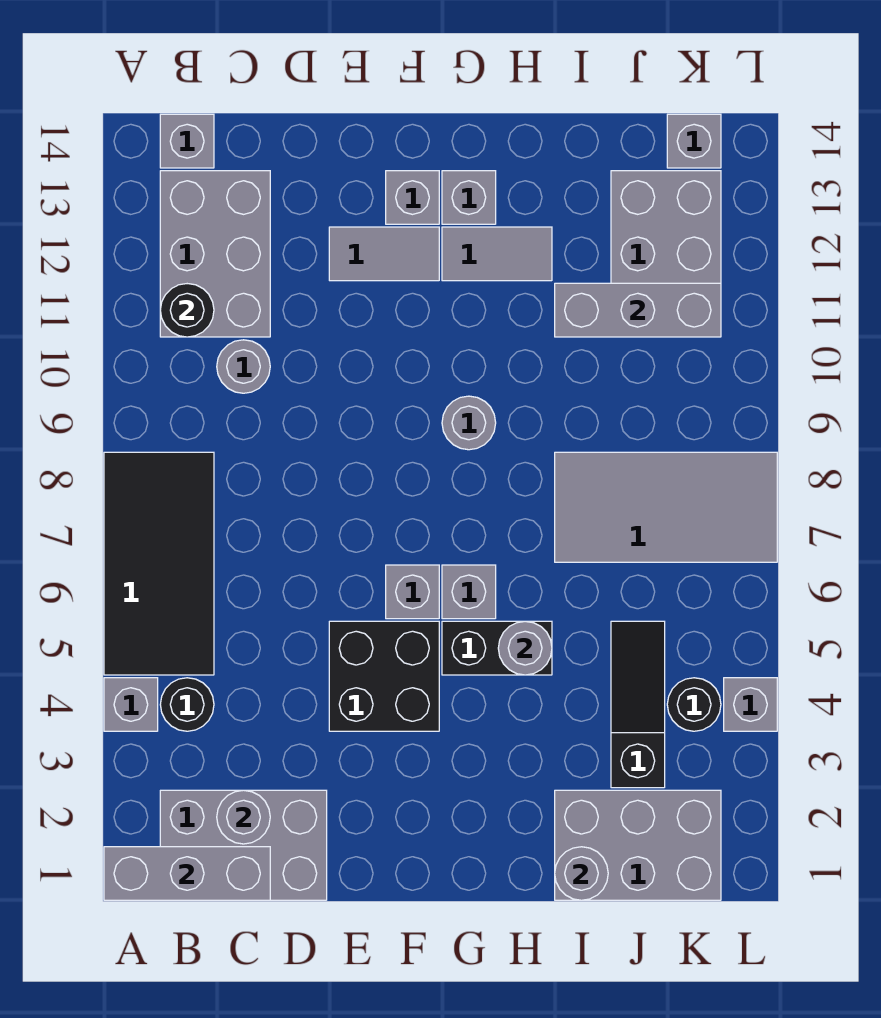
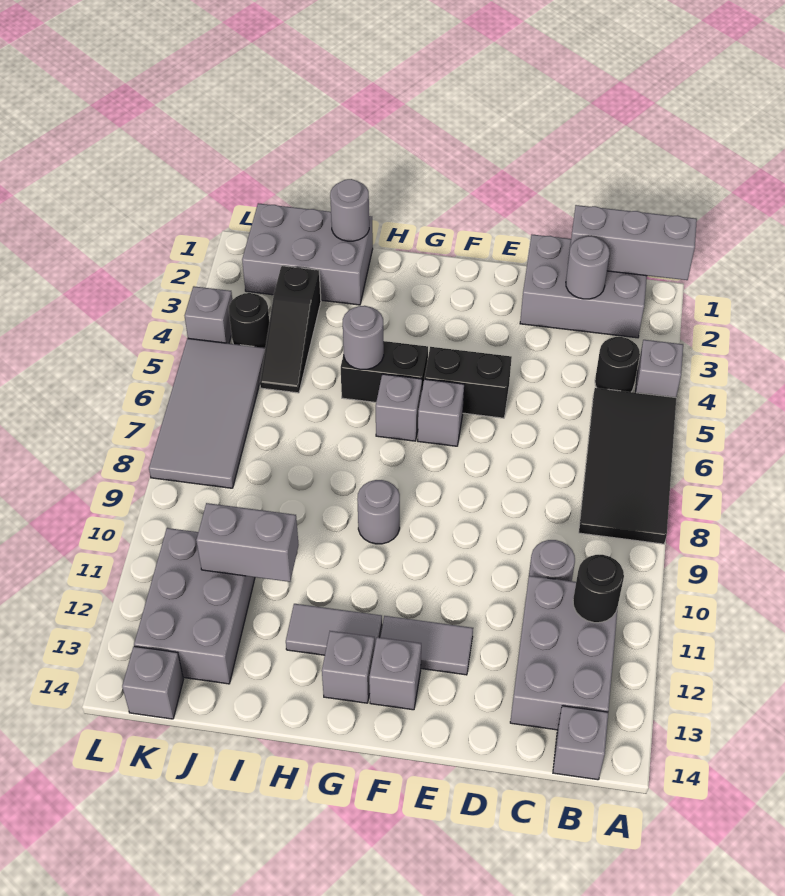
black brick E4:F5 level 1 -> black brick E5:F5 level 1
grey tile I7:L8 level 1 -> grey tile K5:L8 level 1
grey brick I11:K11 level 2 -> grey brick I11:J11 level 2

